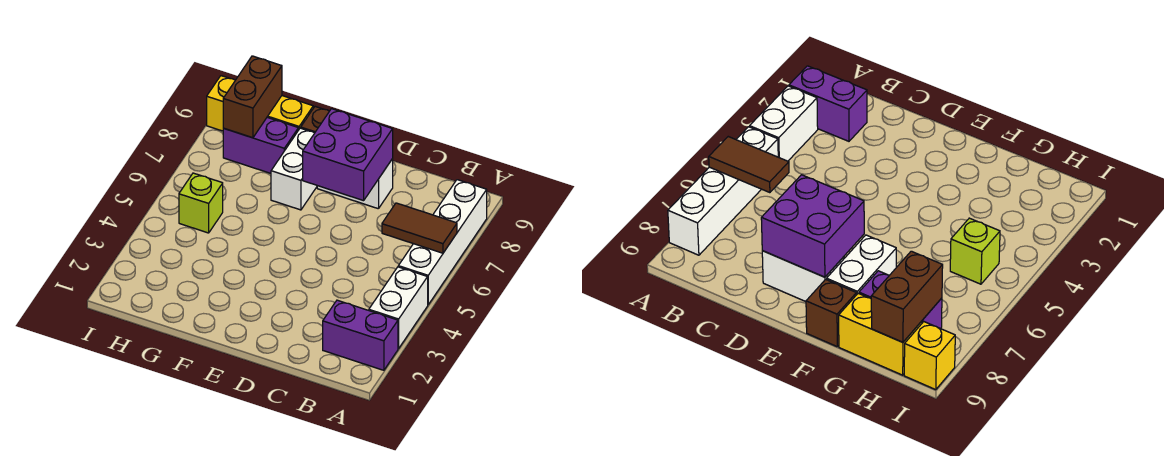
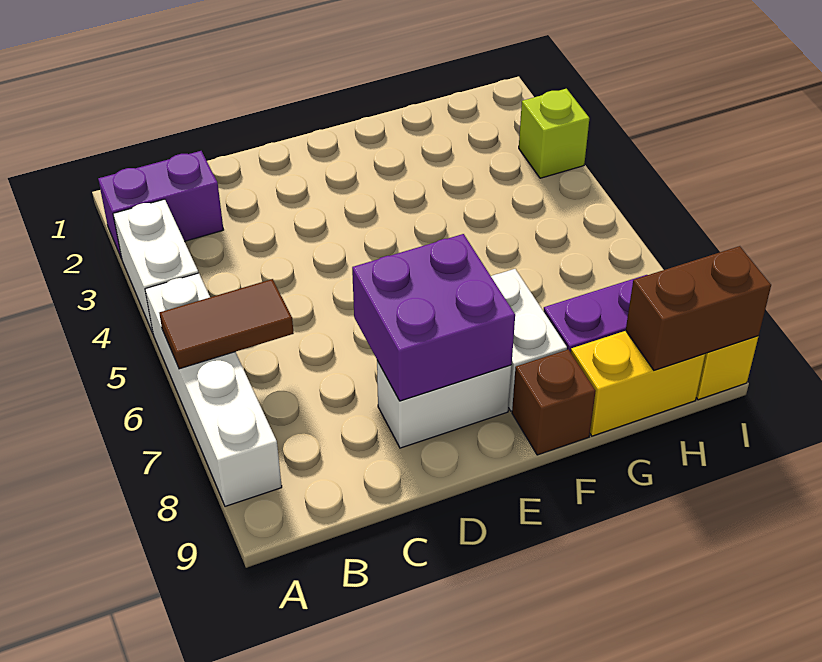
lime brick H5 level 1 -> lime brick I3 level 1
brown brick H8:H9 level 2 -> brown brick H9:I9 level 2

